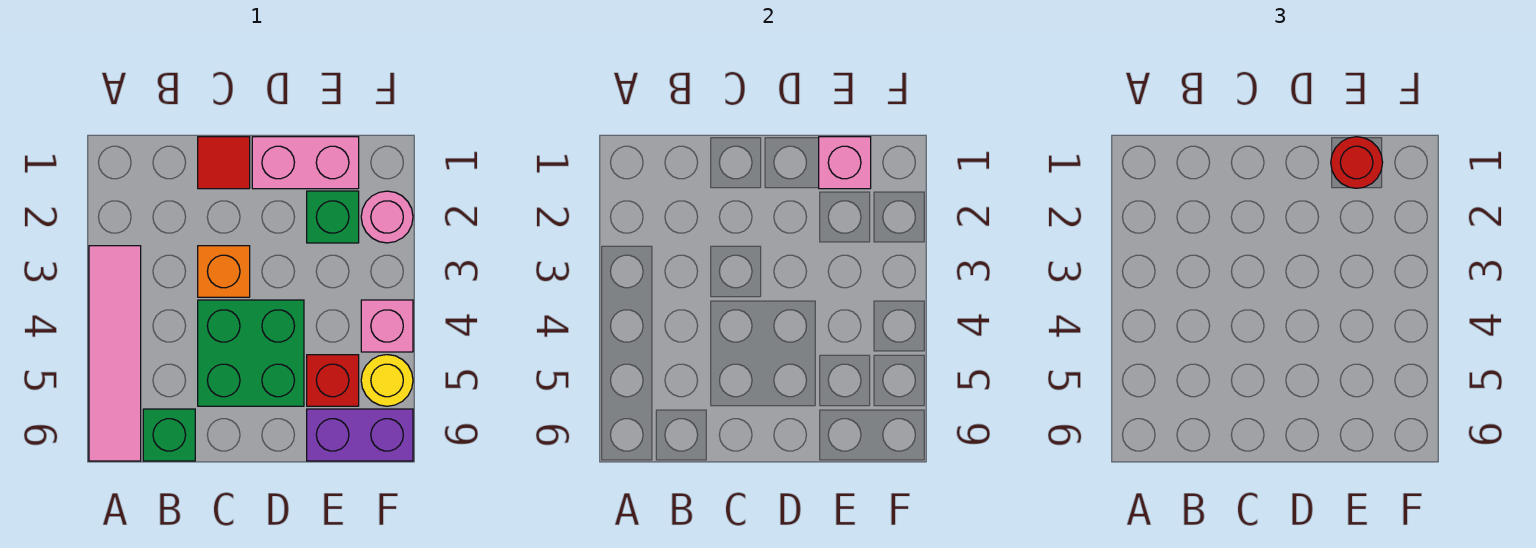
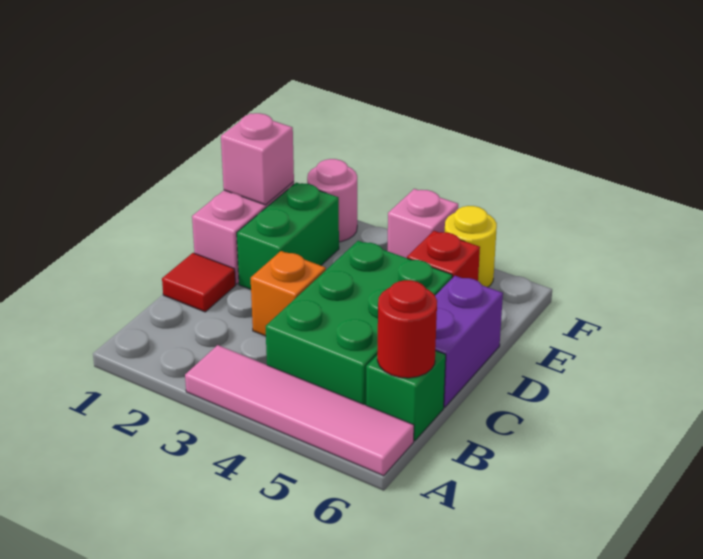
green brick C4:D5 level 1 -> green brick B4:D5 level 1
red round brick E1 level 3 -> red round brick B6 level 2
green brick E2 level 1 -> green brick D2:E2 level 1
purple brick E6:F6 level 1 -> purple brick C6:D6 level 1

